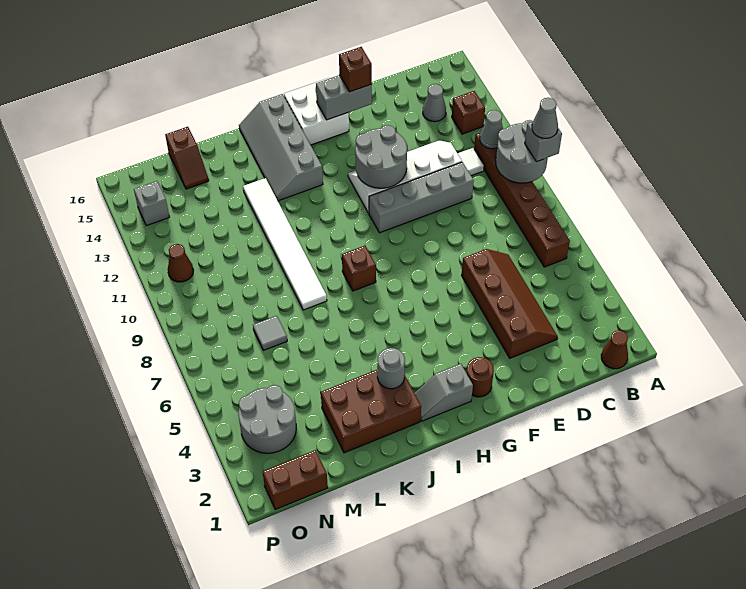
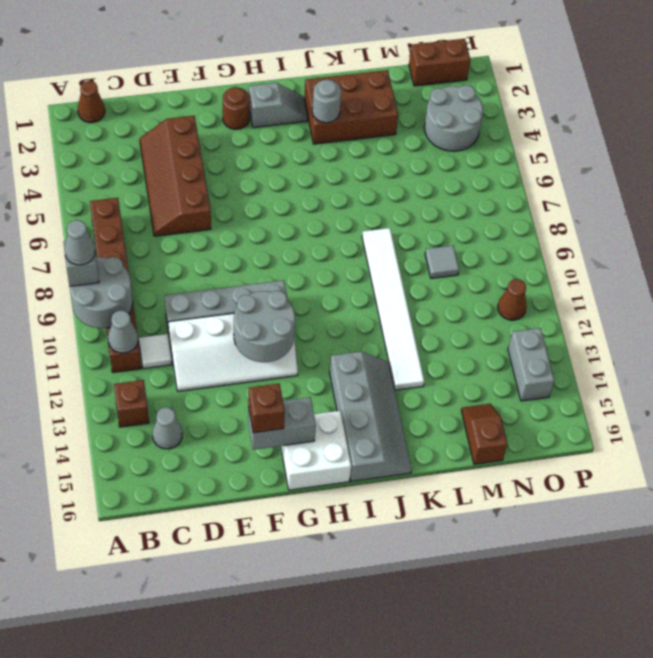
brown brick I8 level 1 -> none
grey tile M7 level 1 -> grey tile M9 level 1
grey brick O14 level 1 -> grey brick O13:O14 level 1

